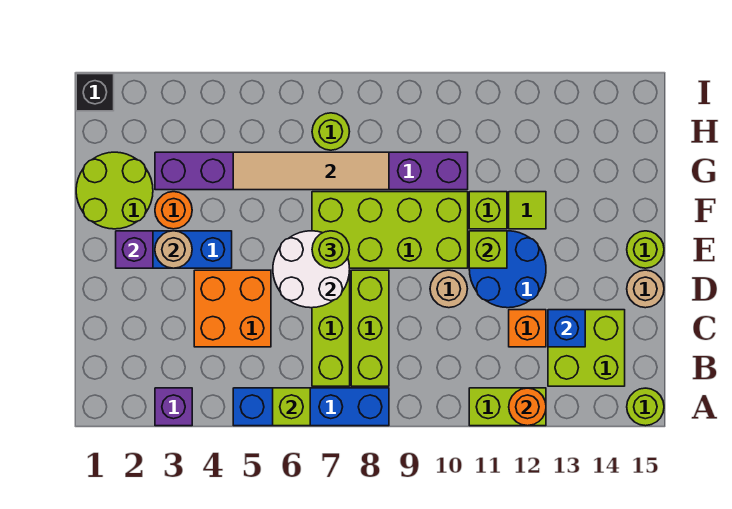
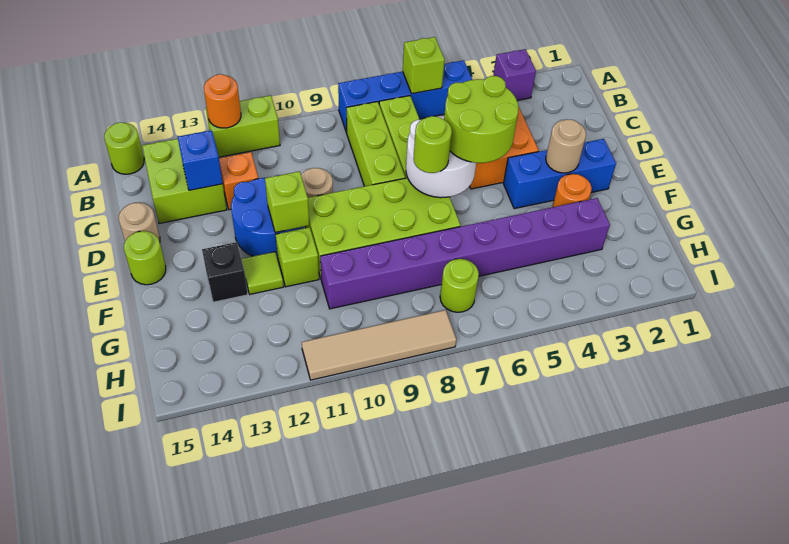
purple brick E2 level 2 -> none
lime round brick F1:G2 level 1 -> lime round brick D5:E6 level 3
tan tile G5:G8 level 2 -> tan tile I8:I11 level 1
black brick I1 level 1 -> black brick F13 level 1

